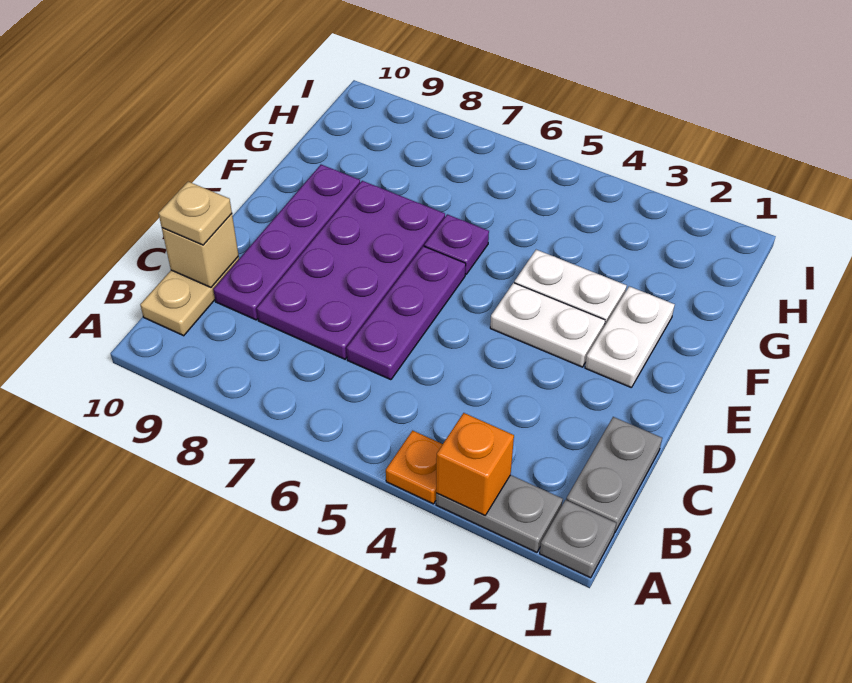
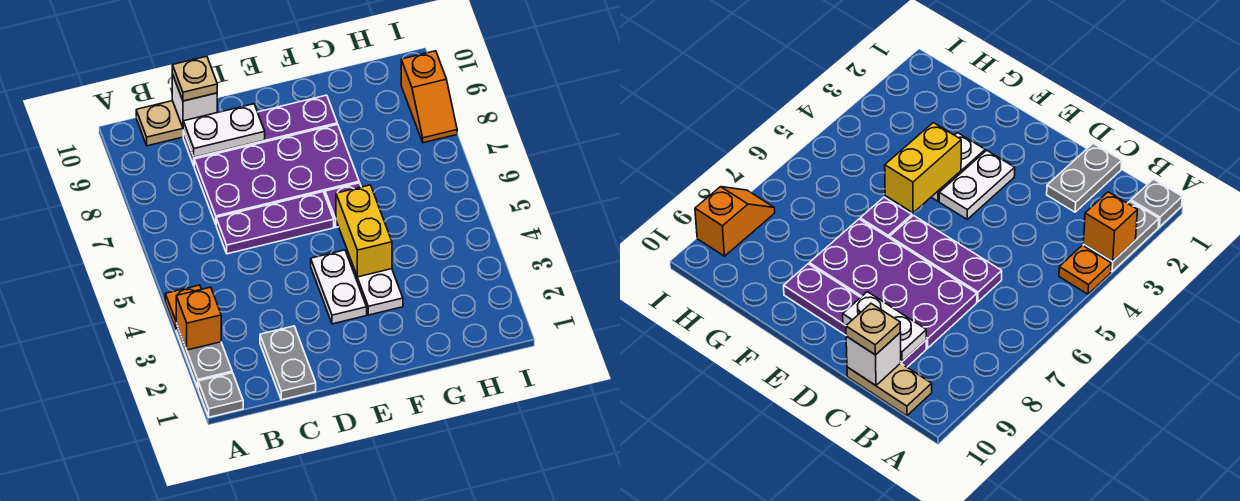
grey plate B1:C1 level 1 -> grey plate C1:C2 level 1
tan brick C10 level 2 -> white brick C10 level 2
white plate E2:F2 level 1 -> white plate C9:D9 level 2
none -> yellow brick F4:F5 level 2
none -> orange slope I8:I9 level 1 top 9

